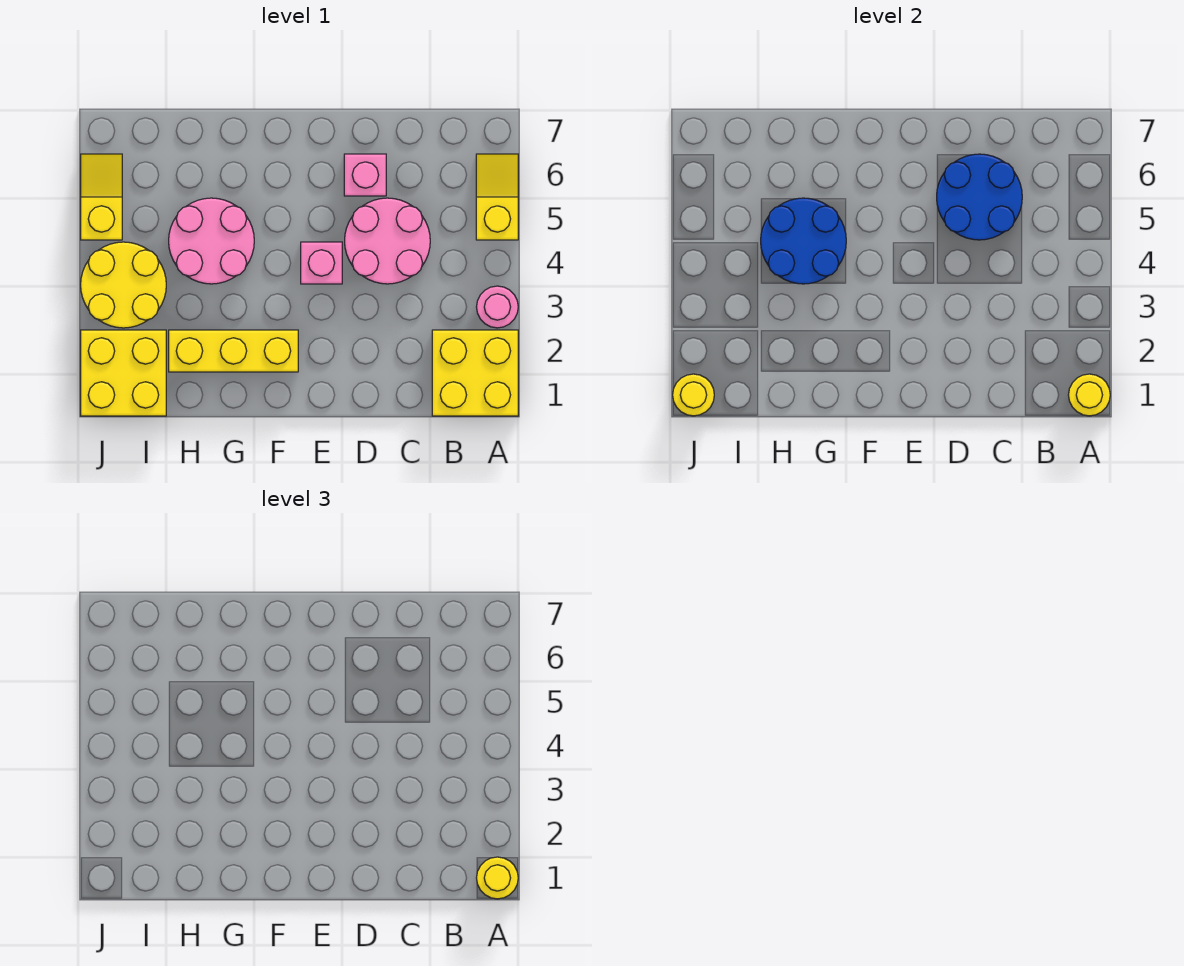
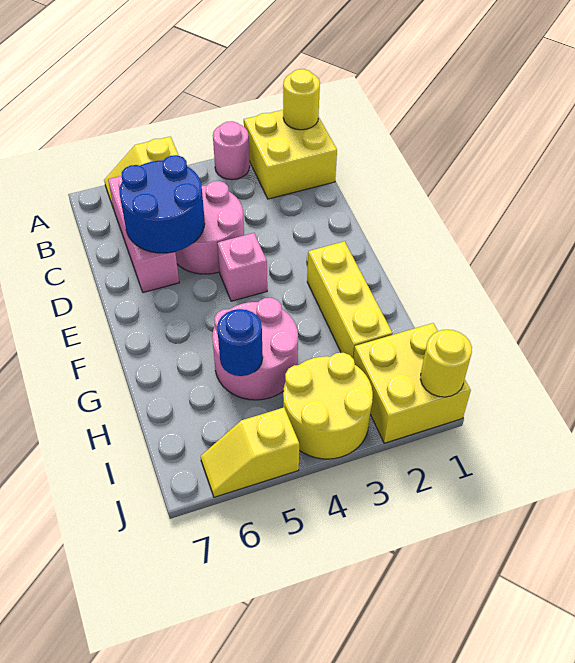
yellow round brick A1 level 3 -> none
pink brick D6 level 1 -> pink brick B6:D6 level 1
blue round brick G4:H5 level 2 -> blue round brick H5 level 2

